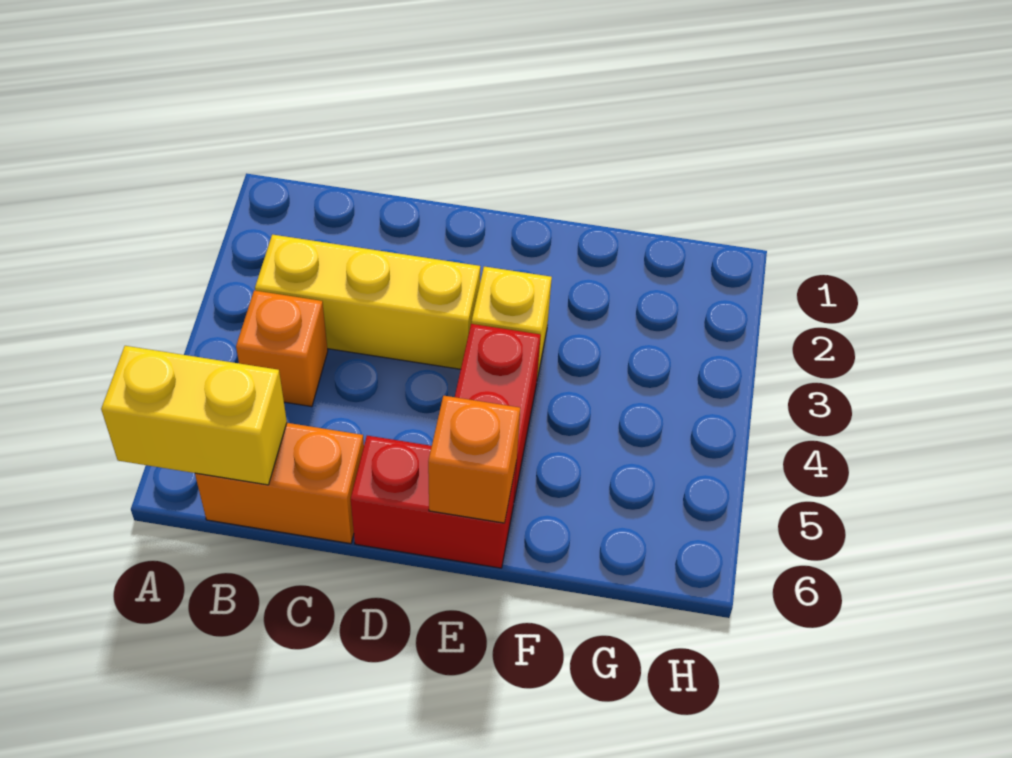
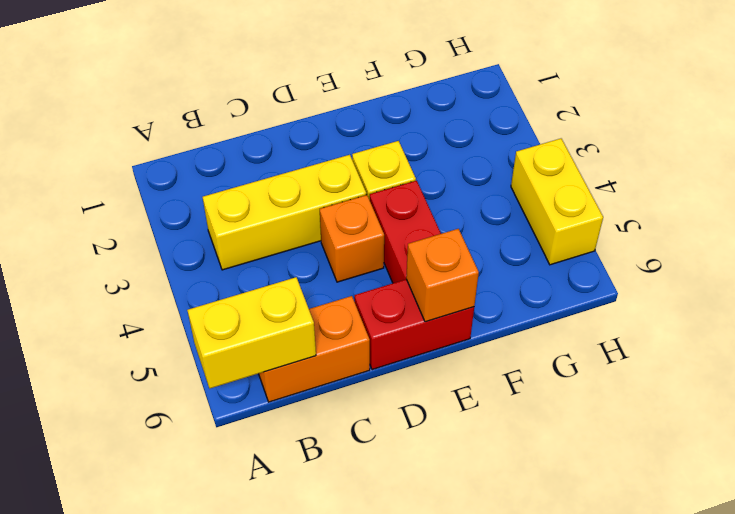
orange brick B4 level 1 -> orange brick D4 level 1
none -> yellow brick H4:H5 level 1

